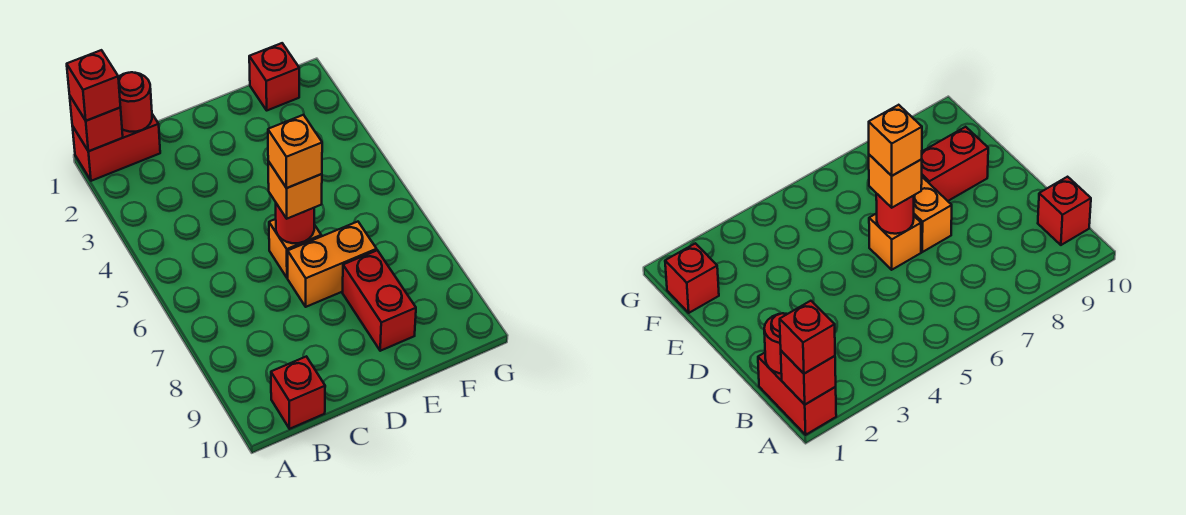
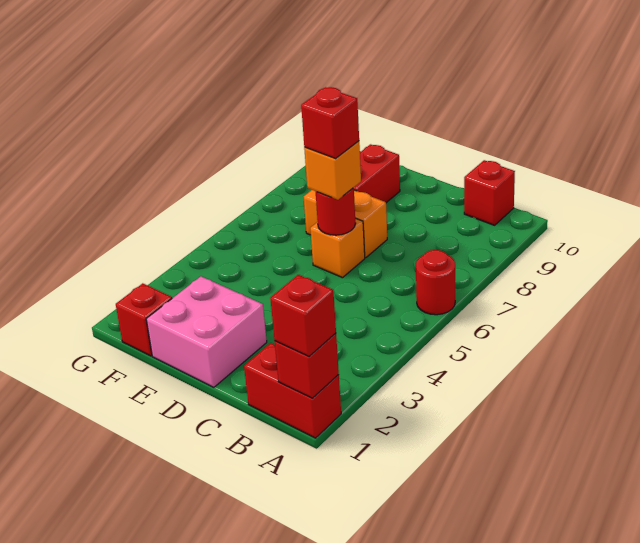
red round brick B1 level 2 -> red round brick A6 level 1
none -> pink brick D1:E2 level 1
orange brick D6 level 4 -> red brick D6 level 4

